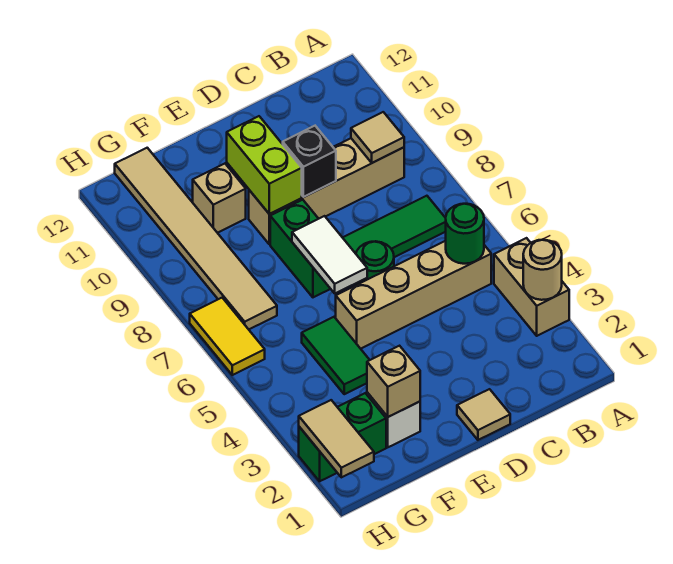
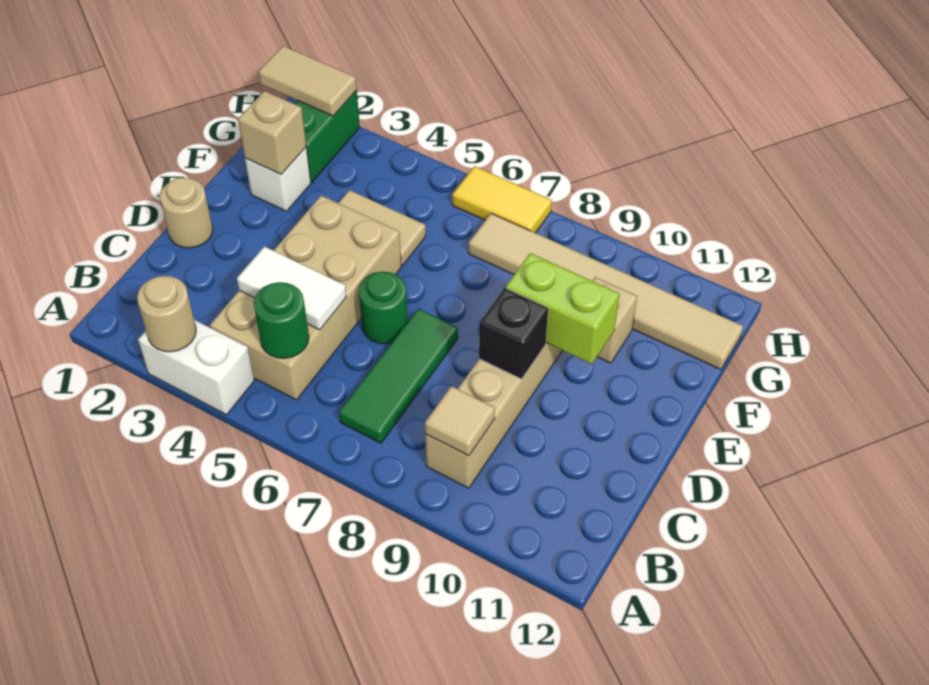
tan brick A3:A4 level 1 -> white brick A3:A4 level 1
tan brick B5:E5 level 1 -> tan brick B4:E5 level 1
tan tile D1 level 1 -> tan round brick D1 level 1
white tile E6:E7 level 2 -> white tile C4:C5 level 2
green brick E7:E8 level 1 -> none
green tile F4:F5 level 1 -> tan tile F4:F5 level 1

